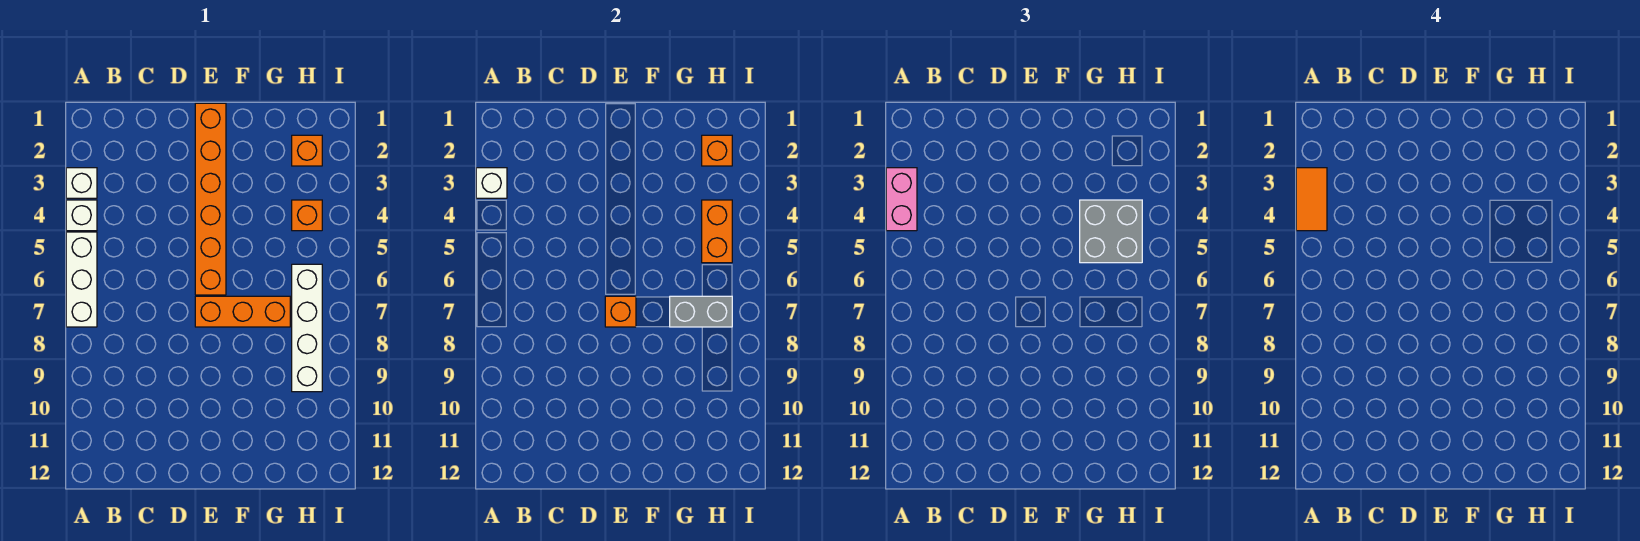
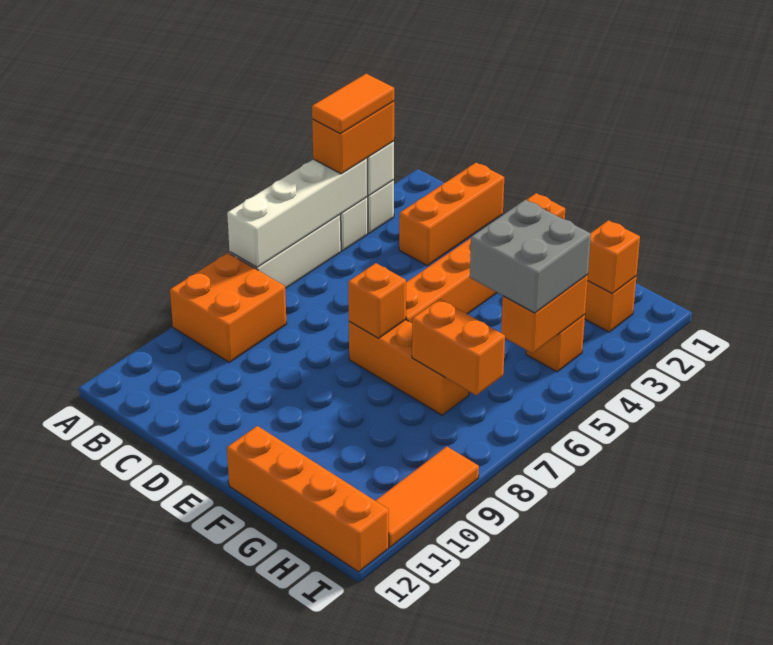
pink brick A3:A4 level 3 -> orange brick A3:A4 level 3
none -> orange brick A8:B9 level 1
none -> orange brick C1:C3 level 1
none -> orange brick F12:I12 level 1
grey brick G7:H7 level 2 -> orange brick G7:H7 level 2
white brick H6:H9 level 1 -> white brick A4:A7 level 2
none -> orange tile I9:I11 level 1

